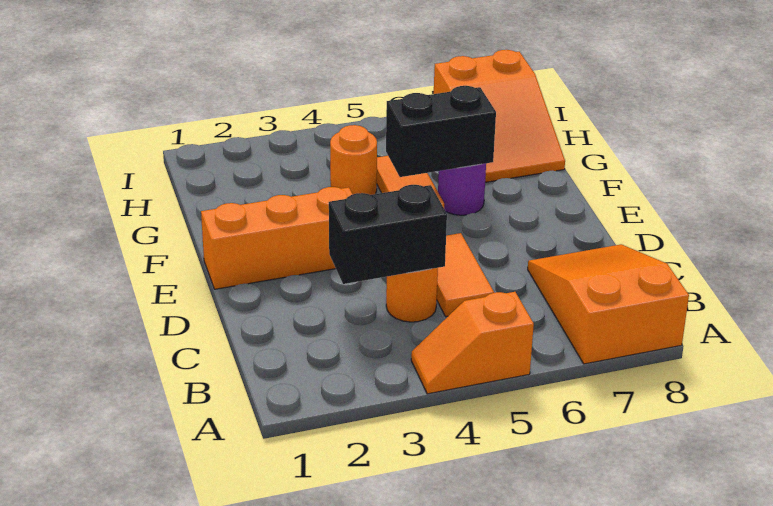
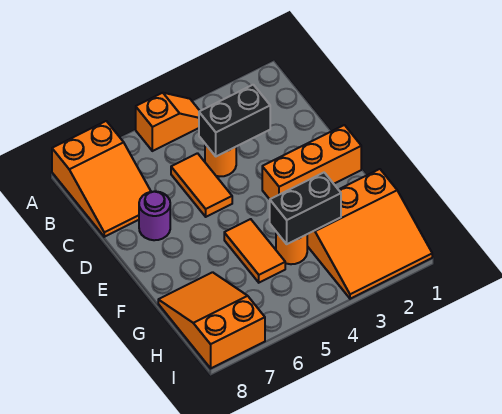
black brick F5:F6 level 2 -> black brick G3:G4 level 2
purple round brick F6 level 1 -> purple round brick D7 level 1
none -> orange slope G1:I3 level 1 top G

